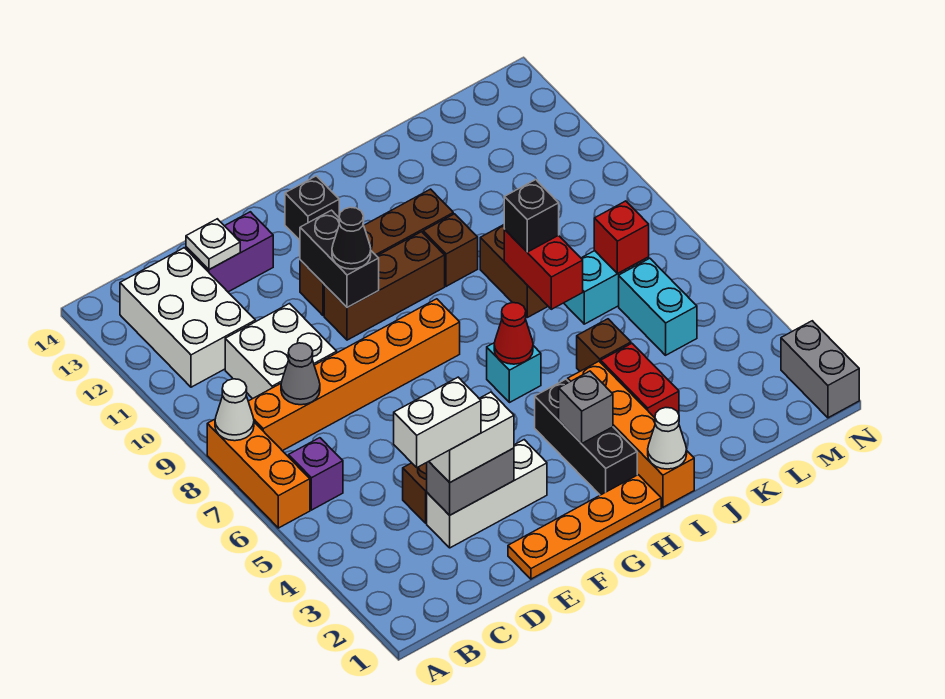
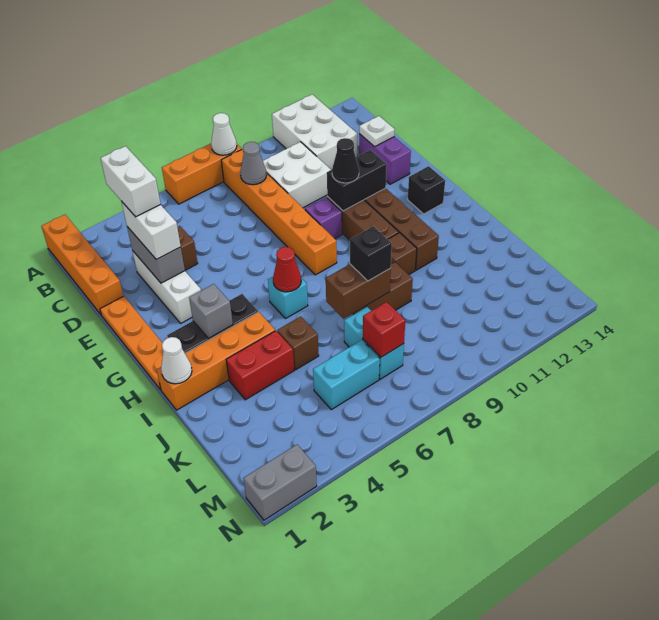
none -> orange brick A1:D1 level 1
purple brick B6 level 1 -> purple brick F9 level 1
white brick B11:C13 level 1 -> white brick A11:C12 level 1
red brick J7:J8 level 2 -> brown brick J7:J8 level 2

